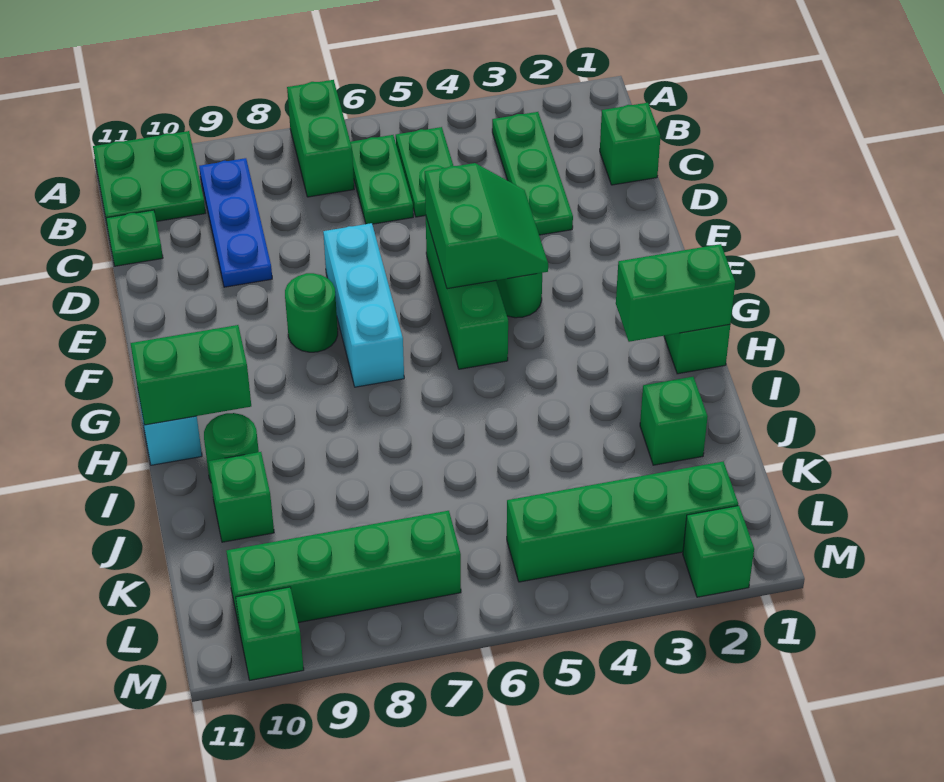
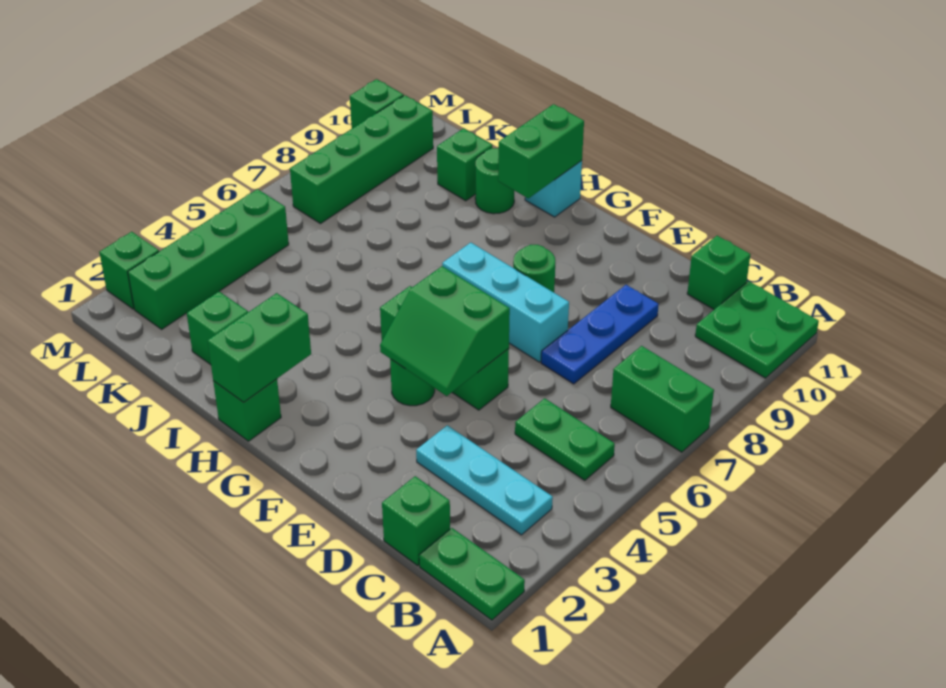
green plate B3:D3 level 1 -> cyan plate B3:D3 level 1
green plate B6:C6 level 1 -> green plate A1:B1 level 1
blue plate B9:D9 level 1 -> blue plate D7:D9 level 1
green plate C11 level 1 -> green brick C11 level 1

